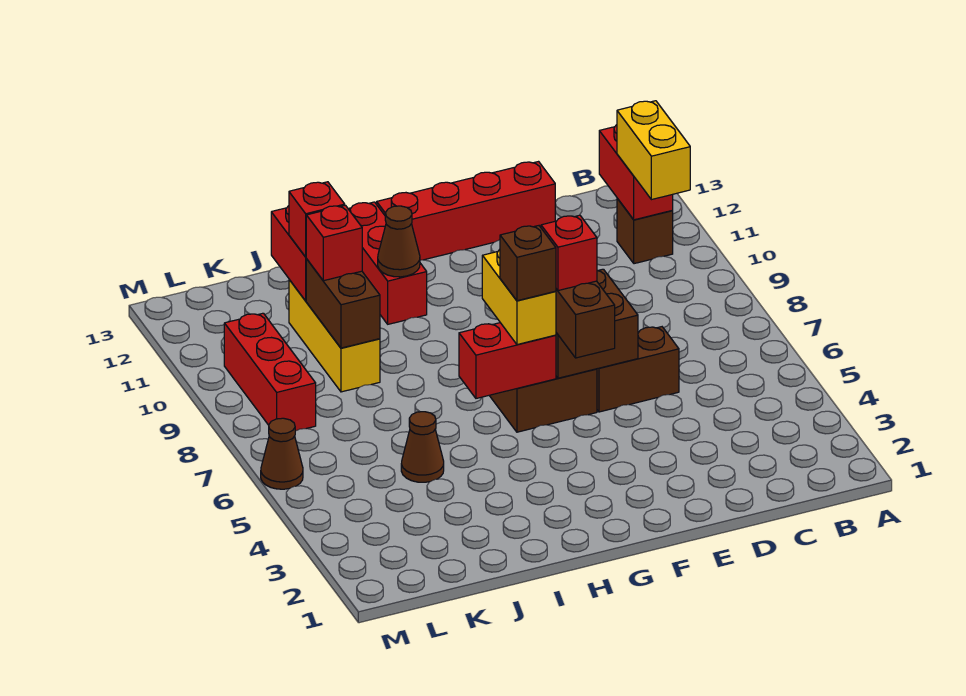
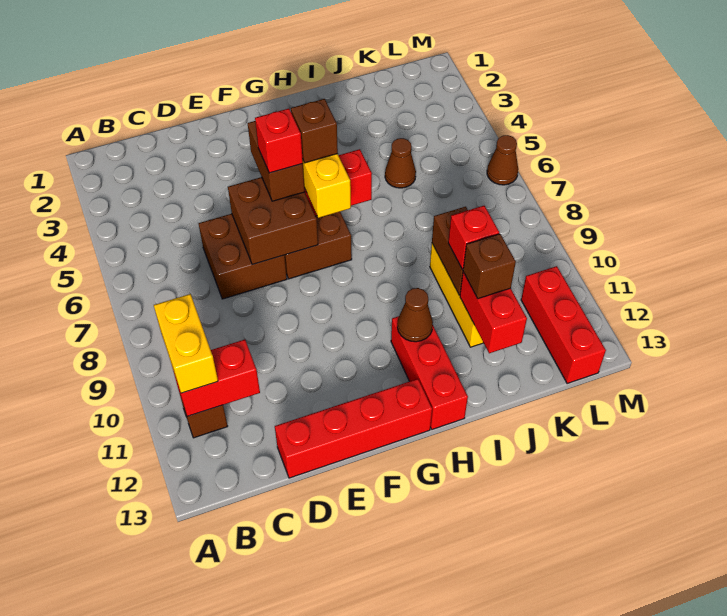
red brick B11:B12 level 2 -> red brick B11:C11 level 2
brown brick D6:E6 level 1 -> brown brick D6:E7 level 1
red brick J11 level 3 -> brown brick J11 level 3
red brick L8:L10 level 1 -> red brick L11:L13 level 1

